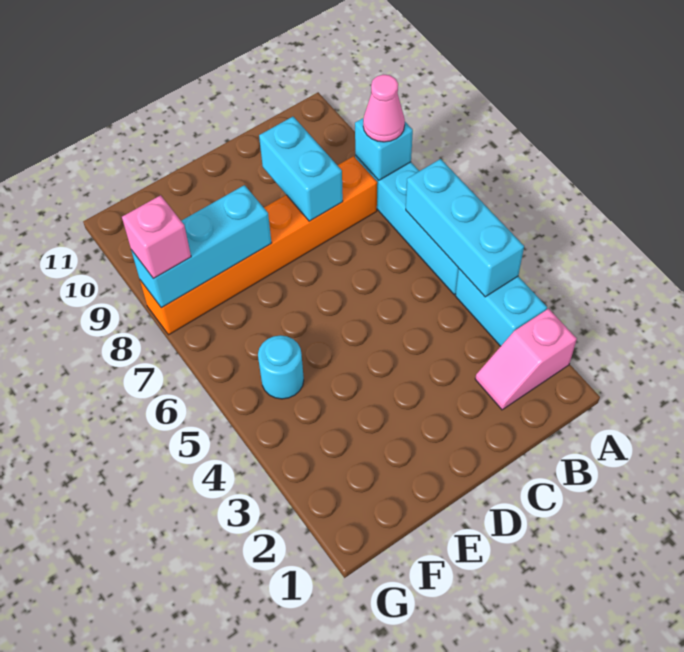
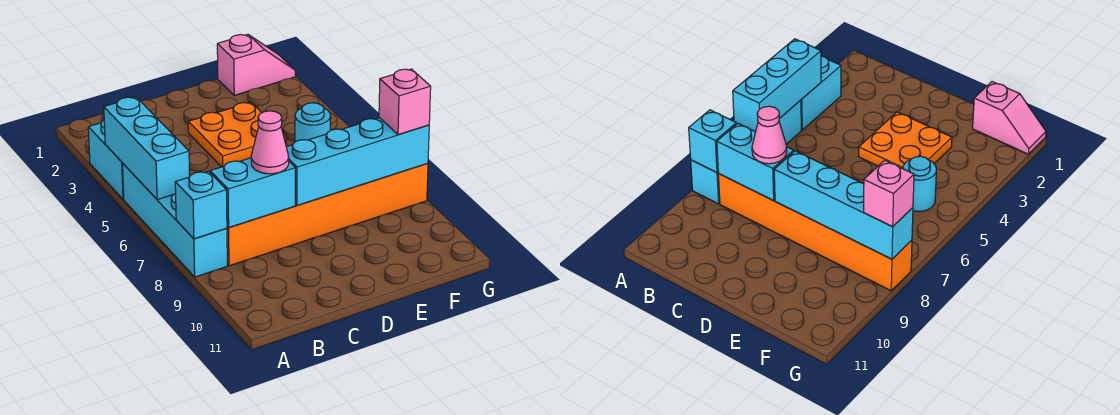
pink slope A2:B2 level 1 top A -> pink slope F1:G1 level 1 top F
pink cone A8 level 3 -> pink cone C8 level 3
cyan brick C8:C9 level 2 -> cyan brick B8:C8 level 2
none -> orange plate D3:E4 level 1
cyan brick E8:G8 level 2 -> cyan brick D8:G8 level 2

